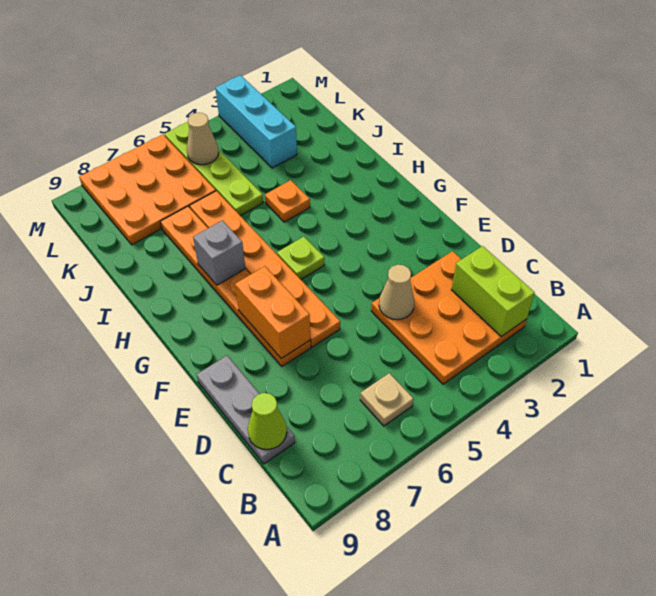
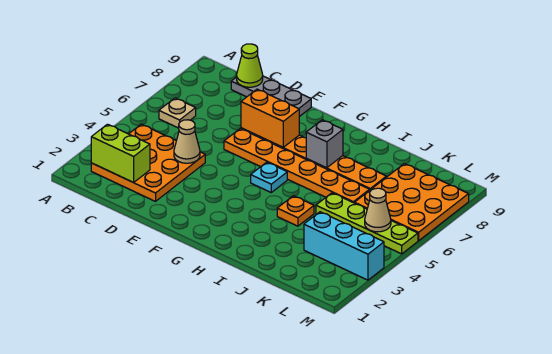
lime plate G5 level 1 -> cyan plate G5 level 1

